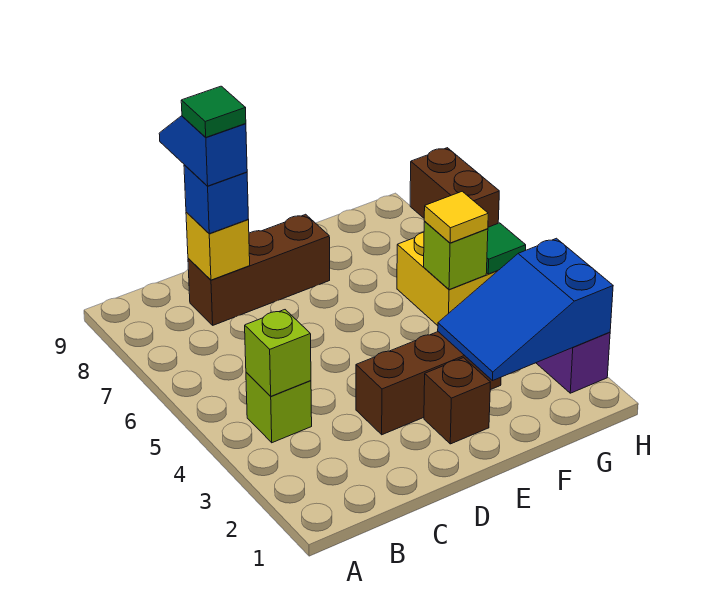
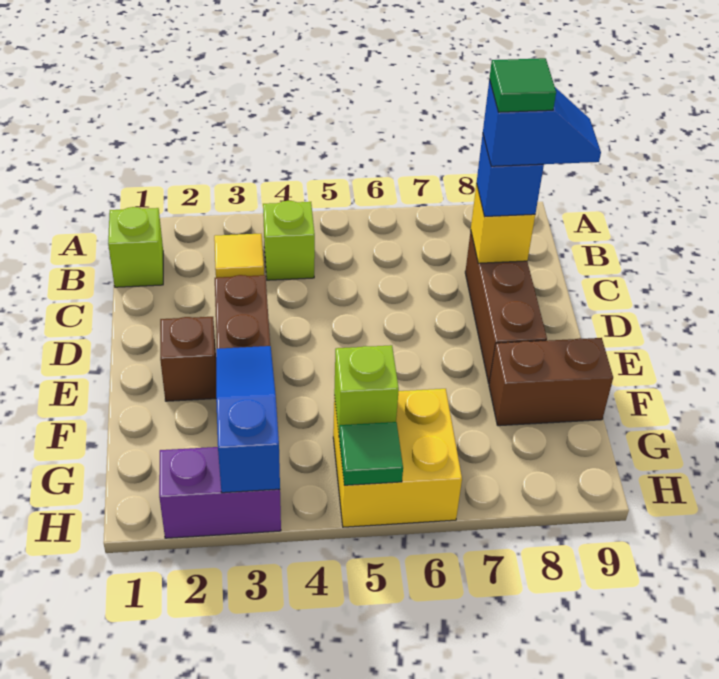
lime brick B4 level 2 -> lime brick B1 level 1
blue slope F2:H3 level 2 top H -> blue slope F3:H3 level 2 top H
yellow tile G5 level 3 -> yellow tile B3 level 1
brown brick H6:H7 level 2 -> brown brick F8:F9 level 1

